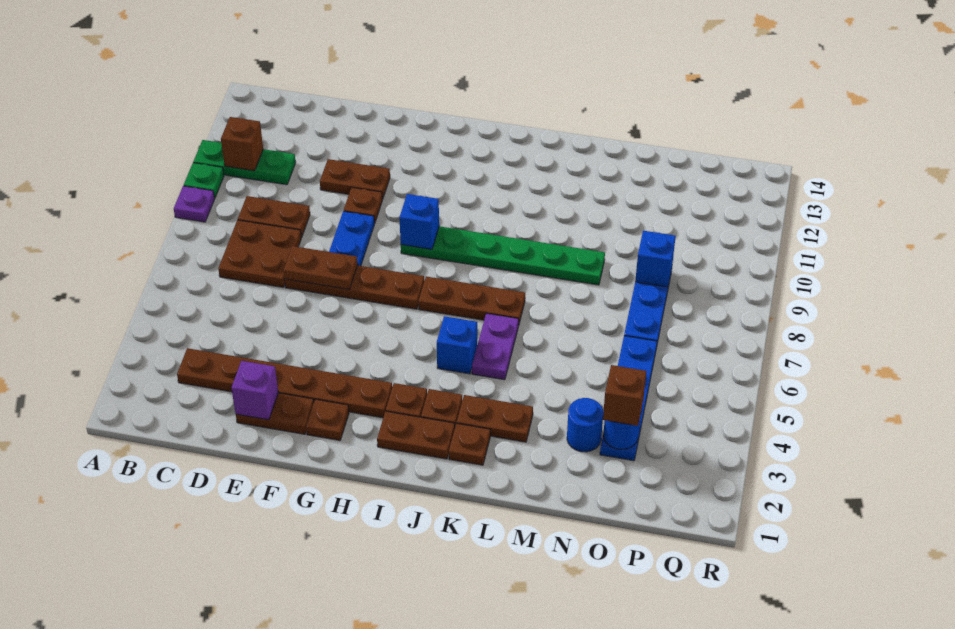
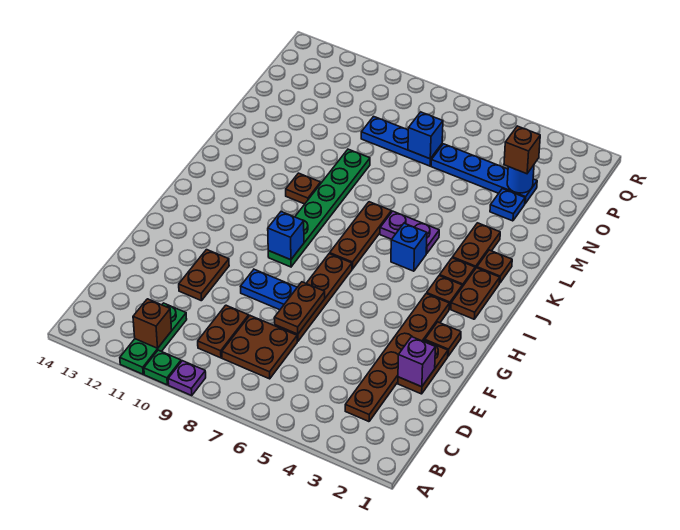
brown plate F10 level 1 -> brown plate K10 level 1
blue round brick N3 level 1 -> blue plate N3 level 1
blue brick O9 level 2 -> blue brick O7 level 2

